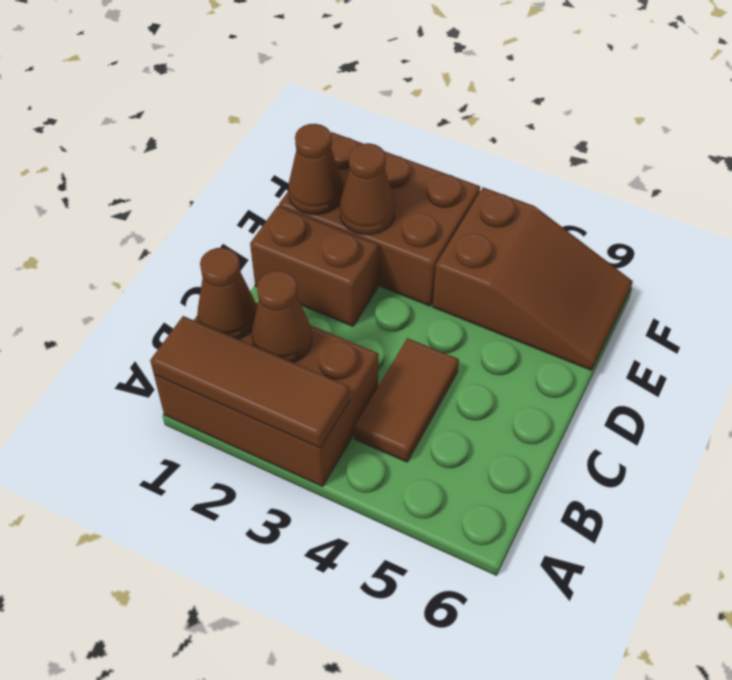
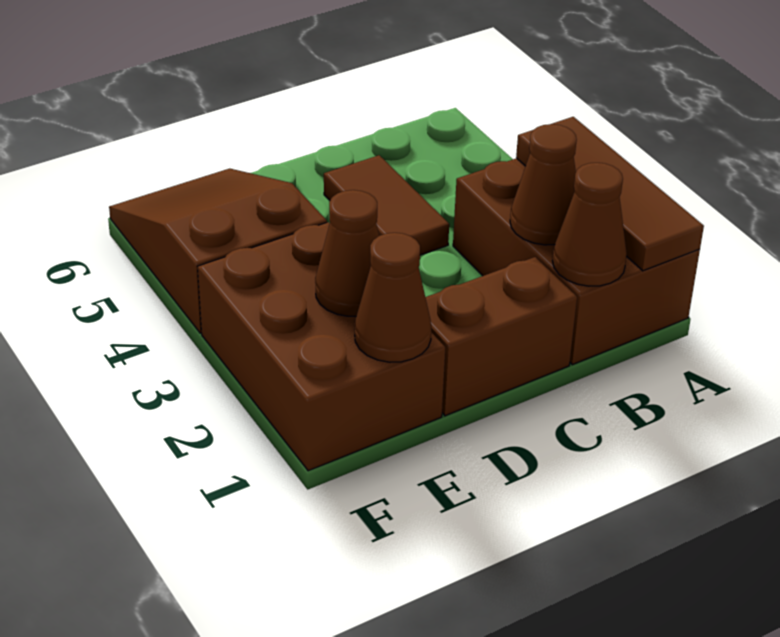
brown tile B4:C4 level 1 -> brown tile C4:C5 level 1
brown brick D1:D2 level 1 -> brown brick C1:D1 level 1

